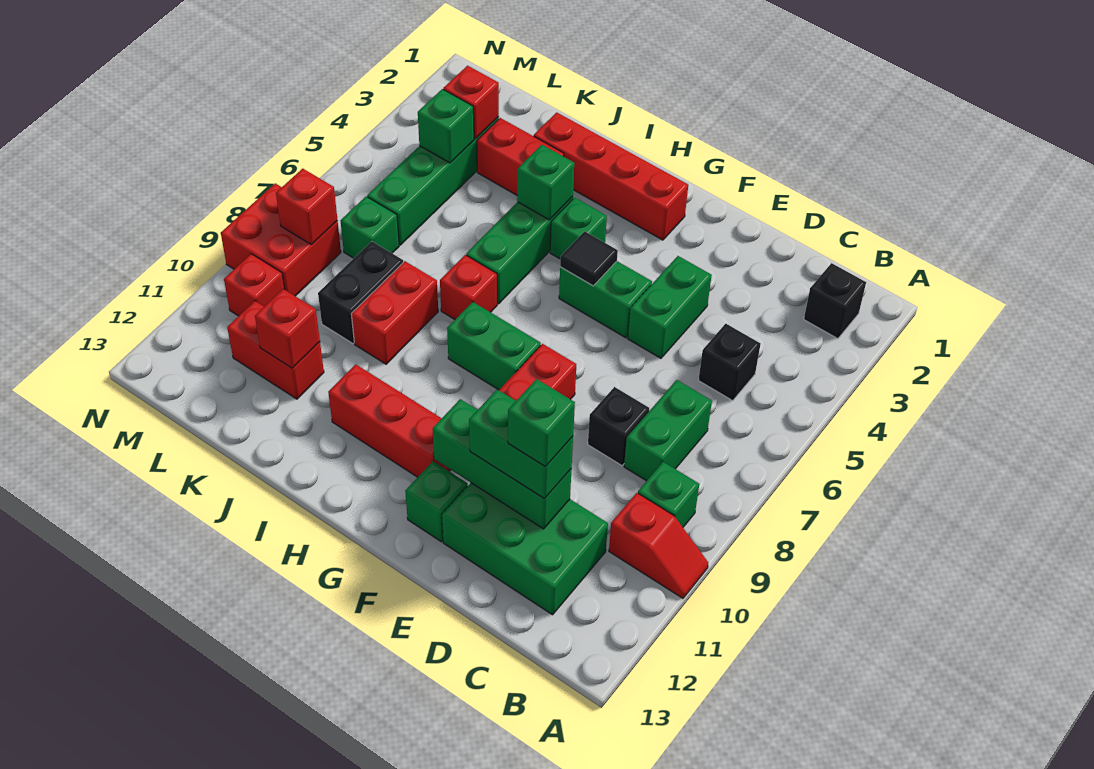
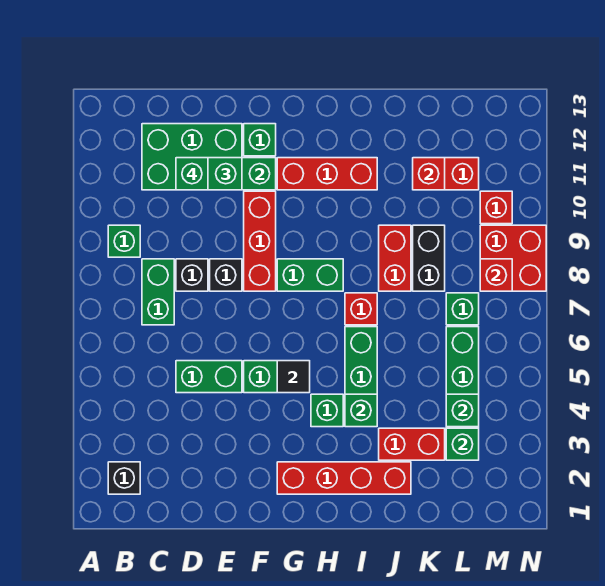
red slope A10:B10 level 1 top B -> none
black brick C5 level 1 -> black brick E8 level 1
green brick E4:E5 level 1 -> green brick D5:E5 level 1
red brick L3 level 2 -> green brick L3 level 2

